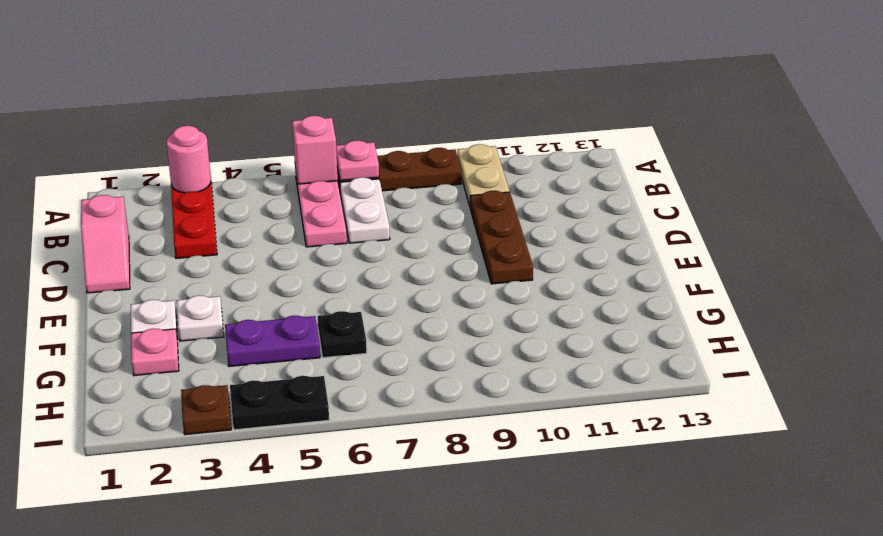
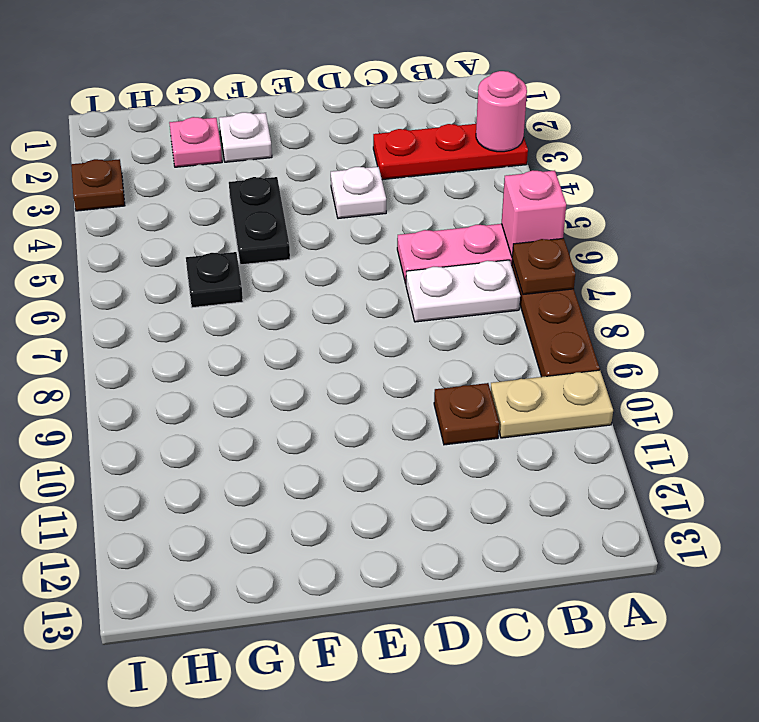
pink plate A7 level 2 -> brown plate A7 level 2
pink slope C1:D1 level 1 top C -> none
brown plate C10:E10 level 1 -> brown plate C10 level 1
white plate F3 level 1 -> white plate D4 level 1
purple plate G4:G5 level 1 -> none
black plate I4:I5 level 1 -> black plate F4:F5 level 1

